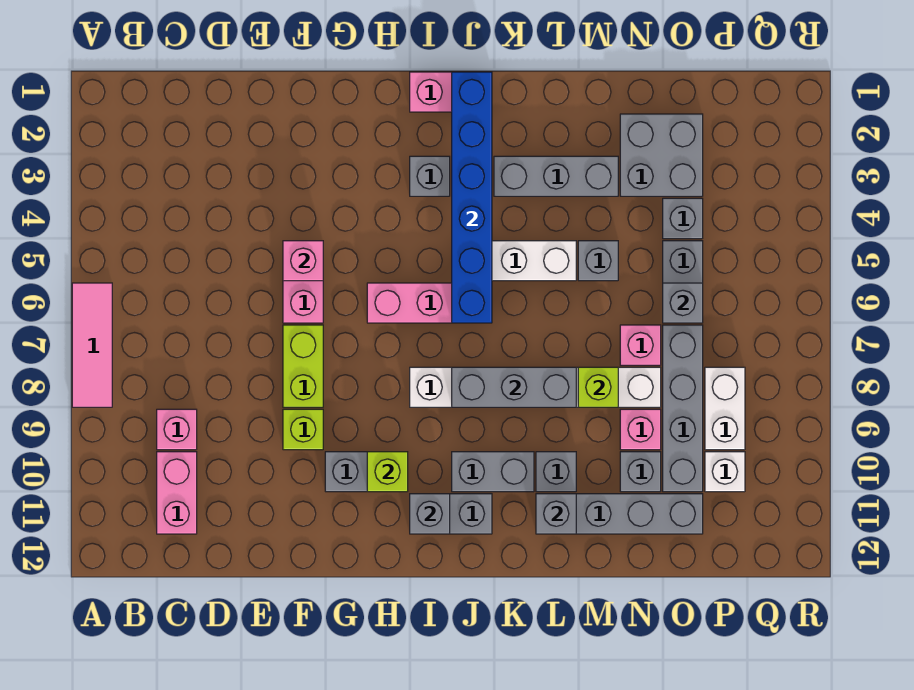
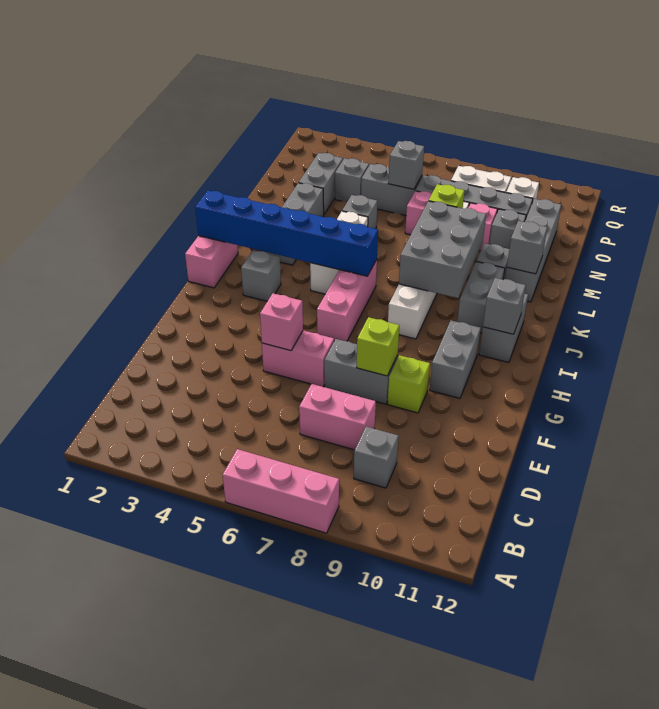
pink tile A6:A8 level 1 -> pink brick A6:A8 level 1
pink brick C9 level 1 -> grey brick C9 level 1
pink brick C10:C11 level 1 -> pink brick D7:D8 level 1
lime brick F7:F8 level 1 -> grey brick F7:F8 level 1
lime brick H10 level 2 -> lime brick F8 level 2
grey brick J8:L8 level 2 -> grey brick J8:L9 level 2
grey brick N2:O3 level 1 -> grey brick N3:O3 level 1

